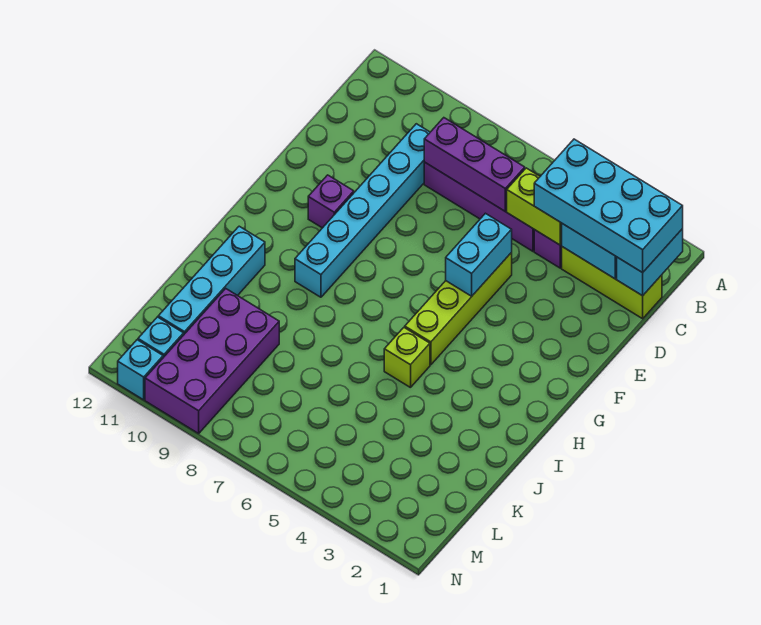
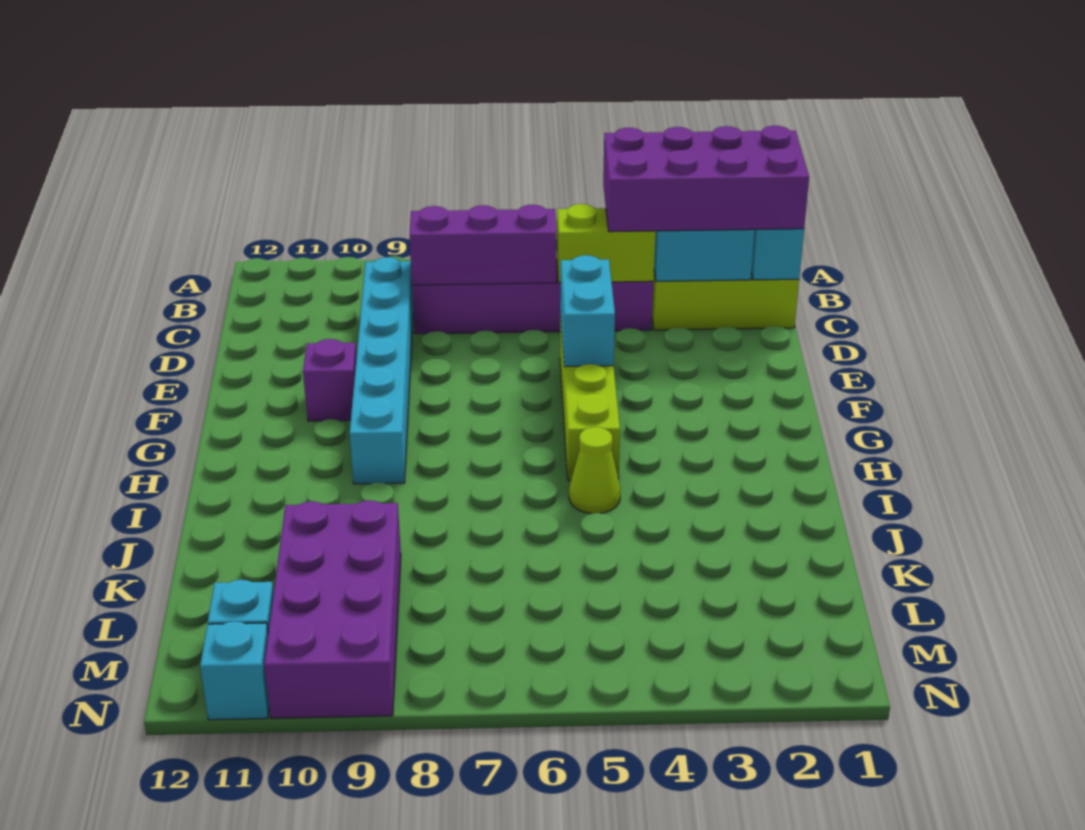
cyan brick B1:C4 level 3 -> purple brick B1:C4 level 3
lime brick I5 level 1 -> lime cone I5 level 1
cyan brick I11:L11 level 1 -> none

